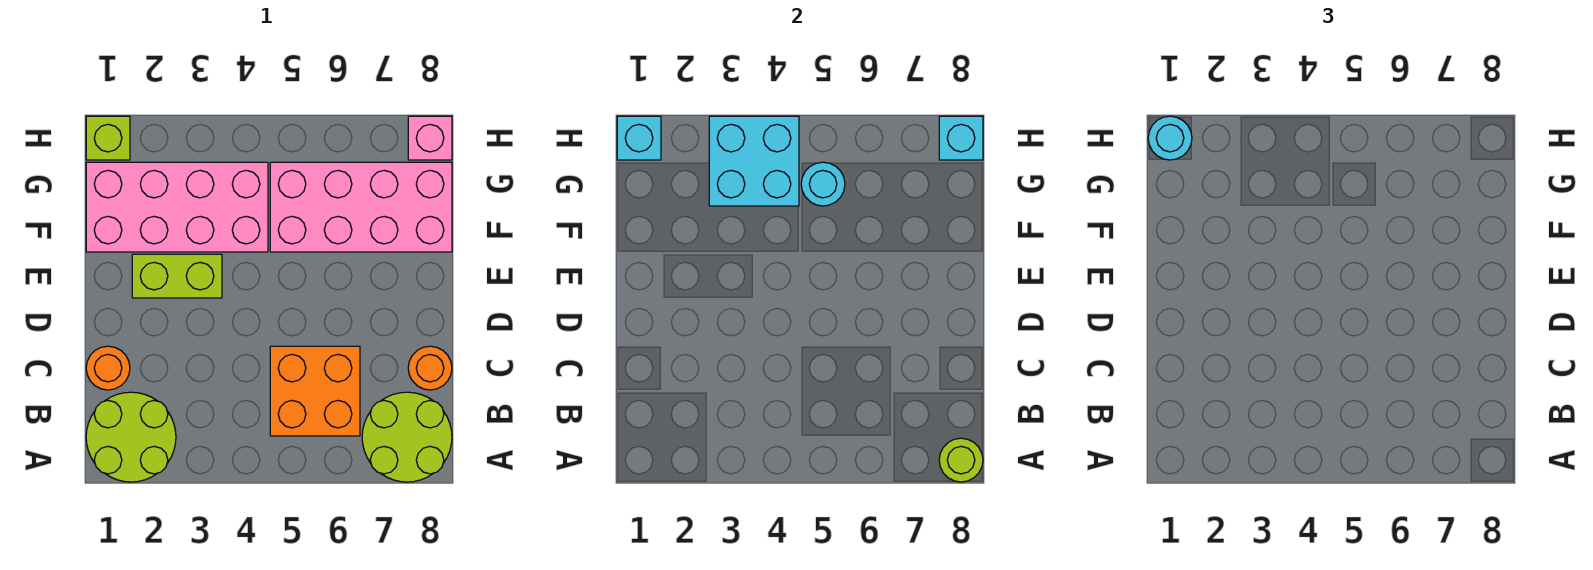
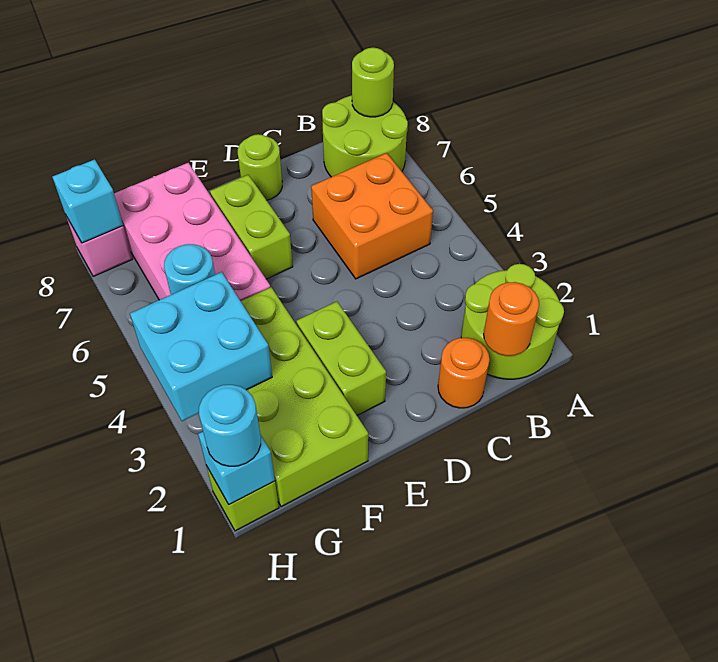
orange round brick C8 level 1 -> orange round brick B1 level 2
none -> lime round brick D8 level 1
none -> lime brick E6:E7 level 1
pink brick F1:G4 level 1 -> lime brick F1:G4 level 1

